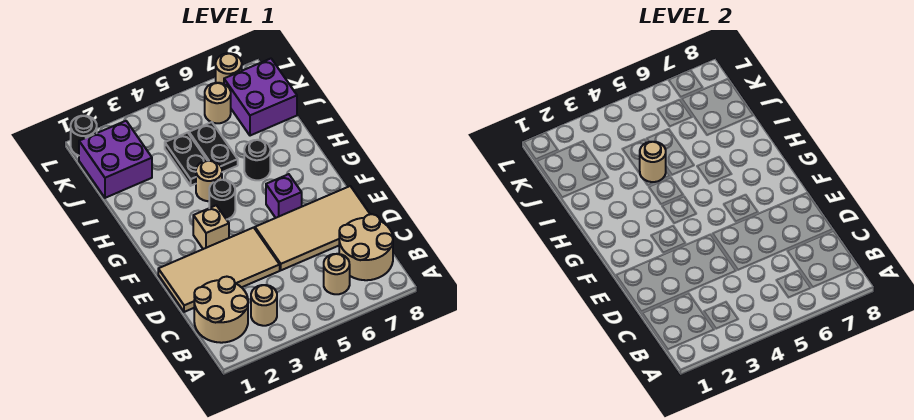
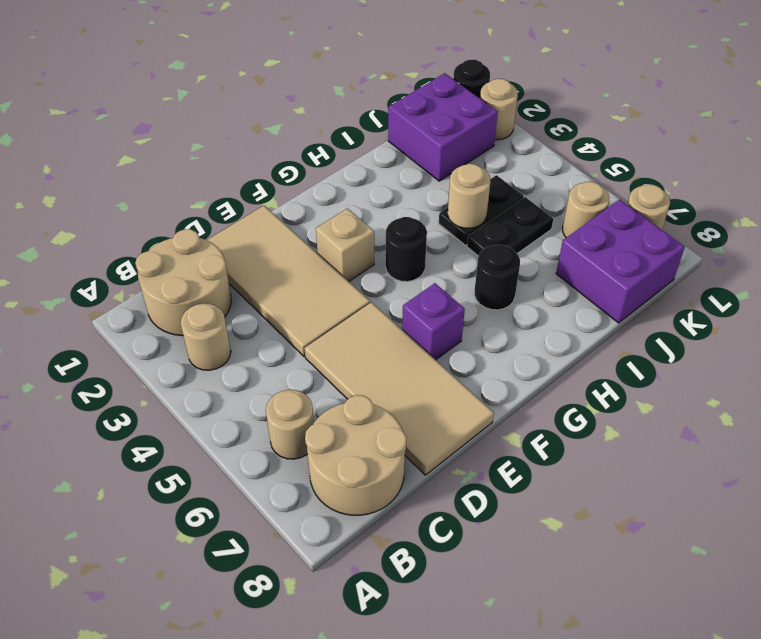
tan round brick H4 level 1 -> tan round brick L2 level 1

